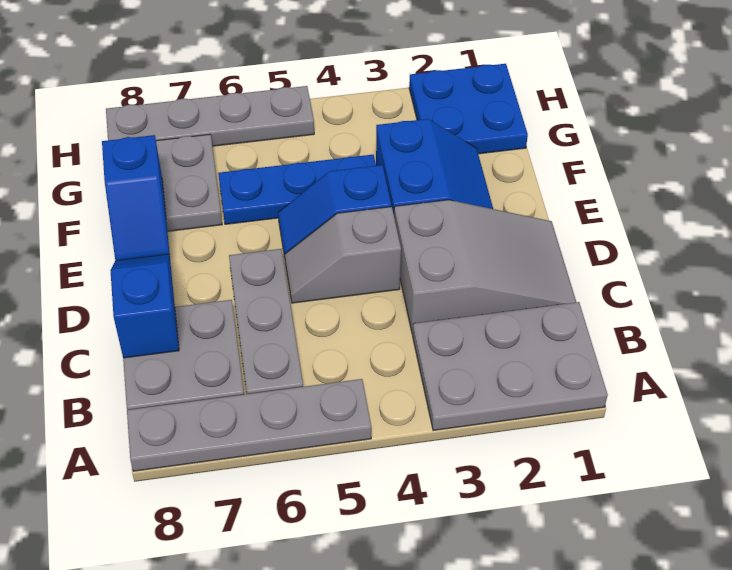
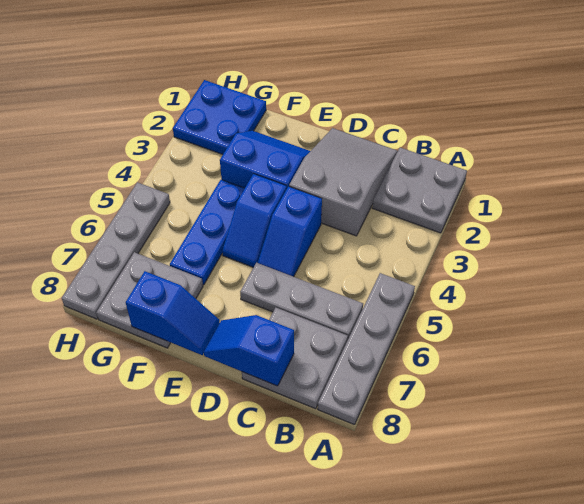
grey plate A1:B3 level 1 -> grey plate A1:B2 level 1
grey slope D4:D5 level 1 top 4 -> blue slope D4:D5 level 1 top 4

